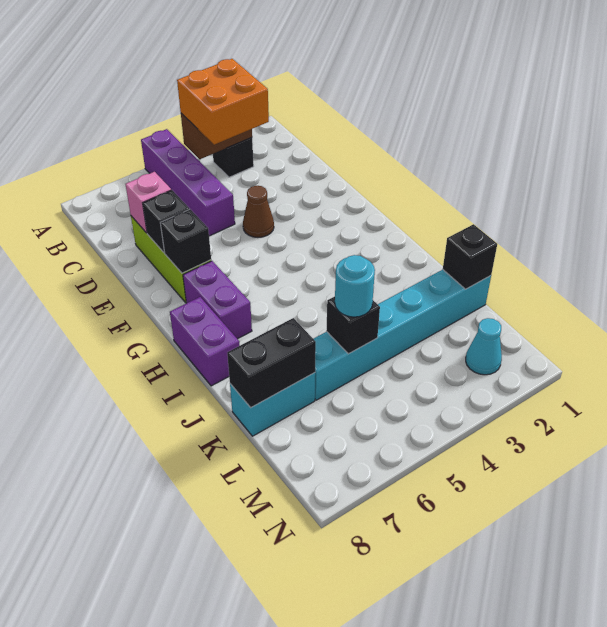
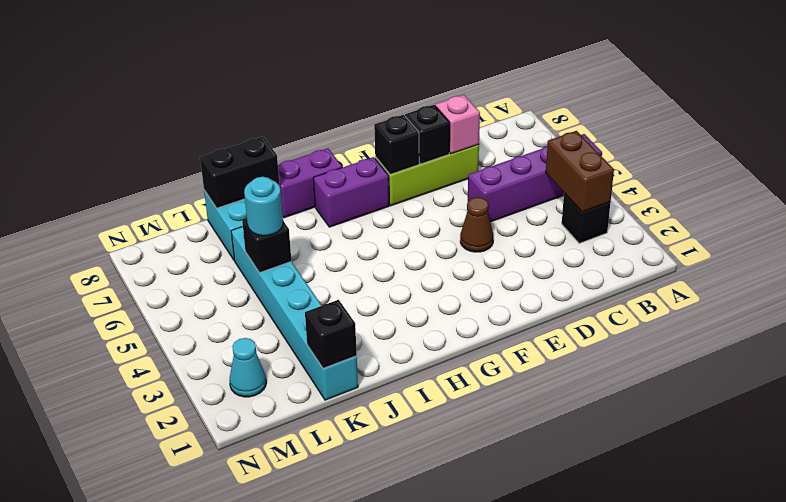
orange brick B3:C4 level 3 -> none
black brick K7:K8 level 2 -> black brick J8:K8 level 2

